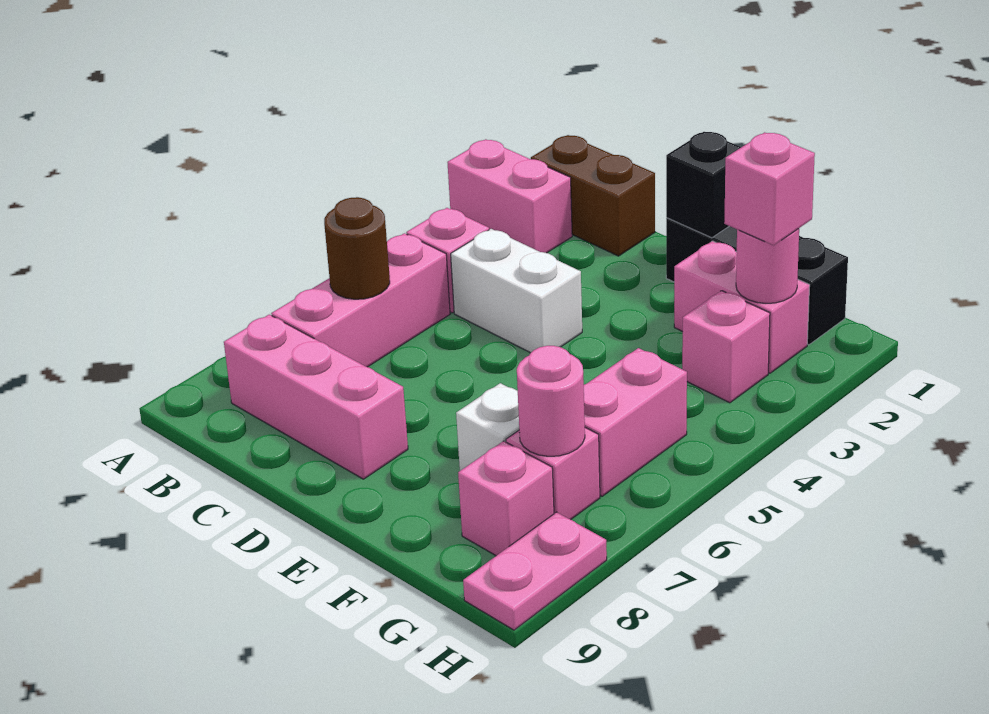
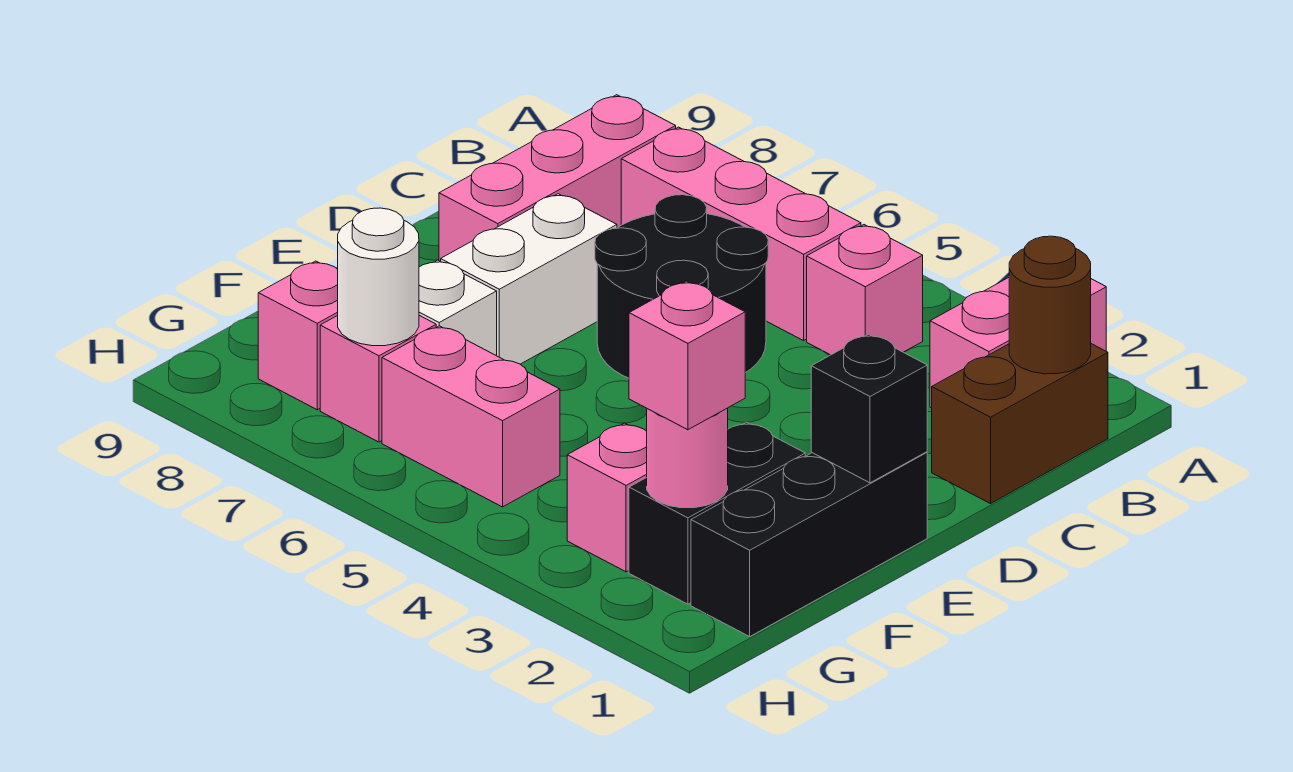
brown round brick B6 level 2 -> brown round brick B1 level 2
white brick C4:D4 level 1 -> white brick D7:E7 level 1
none -> black round brick C5:D6 level 1
pink brick F2:G2 level 1 -> black brick F2:G2 level 1
pink round brick G7 level 2 -> white round brick G7 level 2
pink plate H8:H9 level 1 -> none

